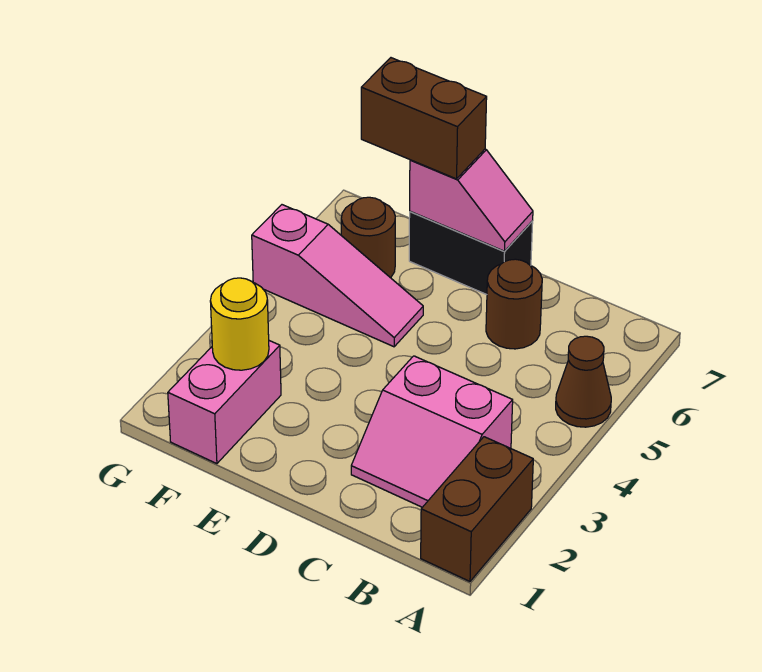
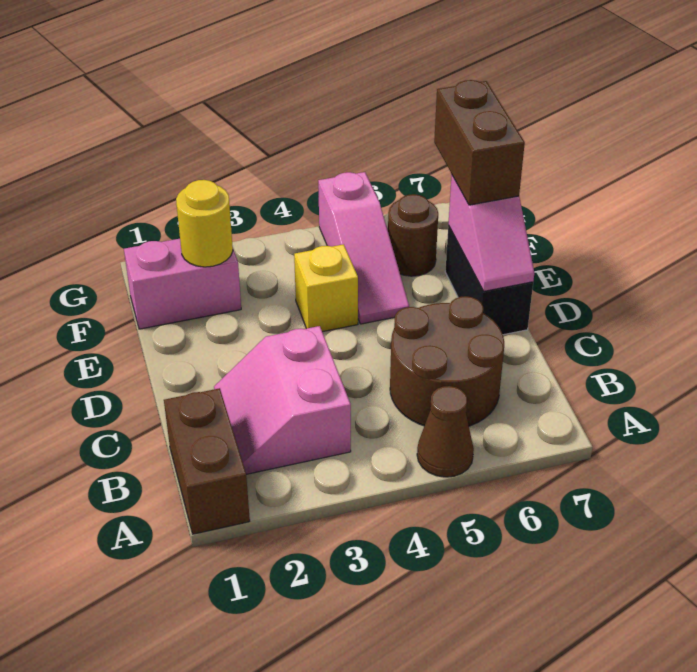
brown brick A1:A2 level 1 -> brown brick A1:B1 level 1
brown round brick C6 level 1 -> brown round brick B5:C6 level 1
none -> yellow brick E4 level 1

